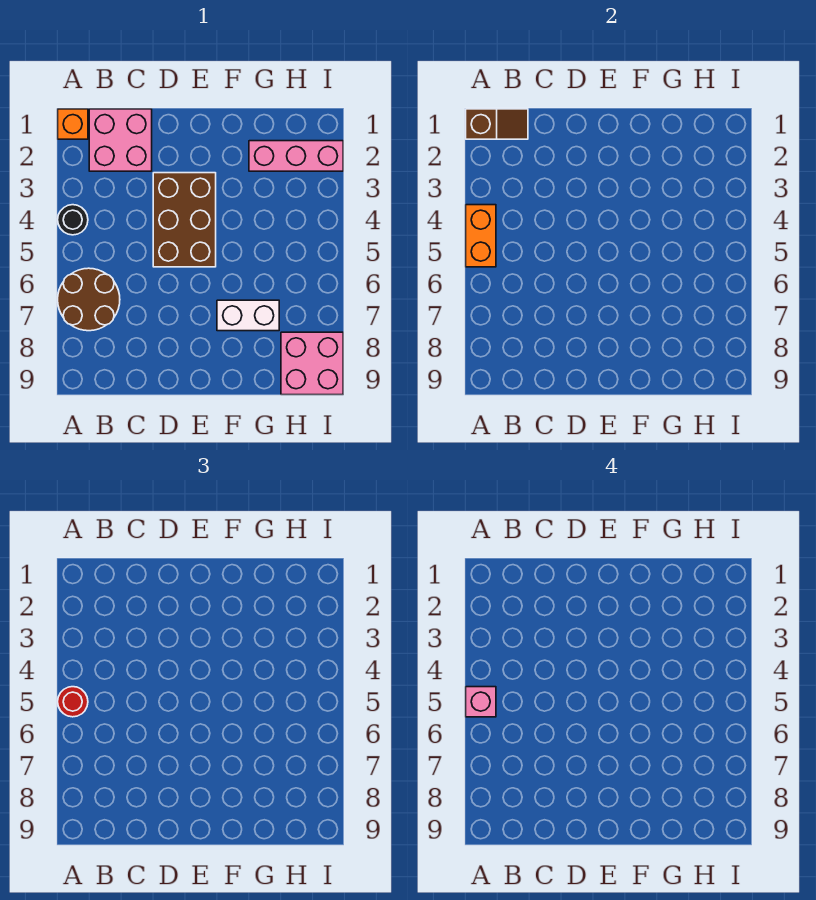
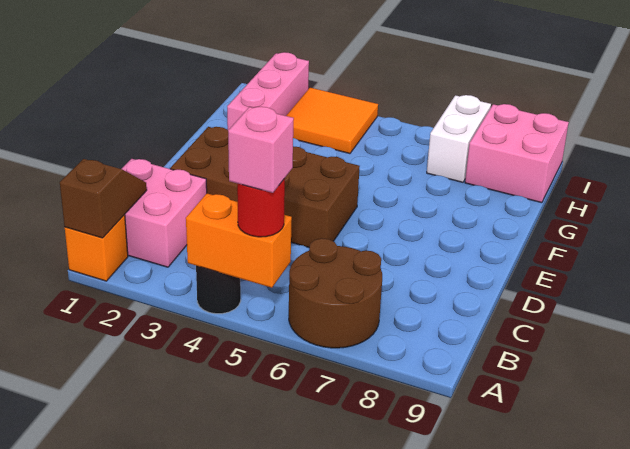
brown brick D3:E5 level 1 -> brown brick D2:E5 level 1
white brick F7:G7 level 1 -> white brick H7:I7 level 1
none -> orange tile H3:I4 level 1

